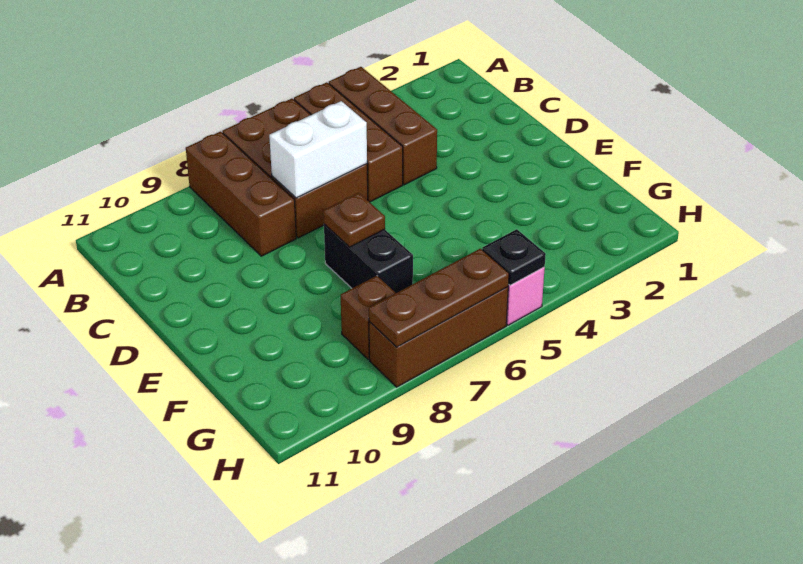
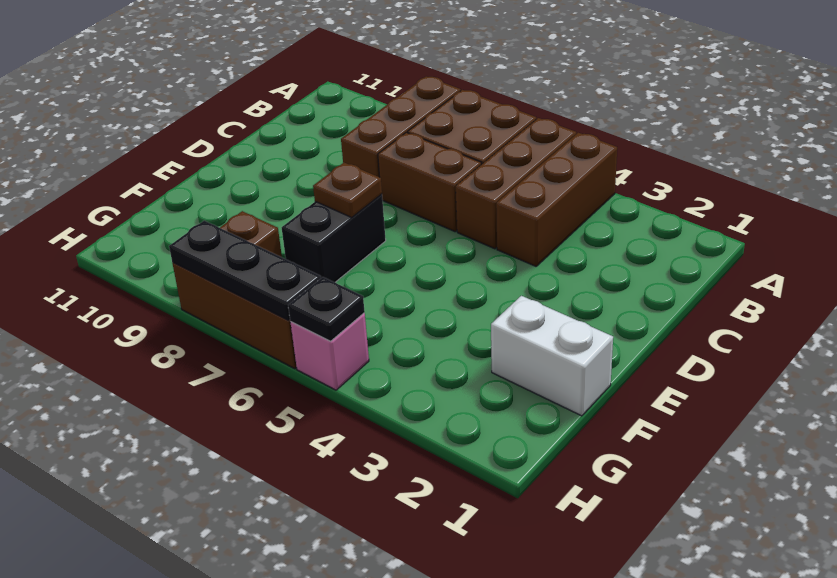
white brick C6:C7 level 2 -> white brick F1:F2 level 1
brown plate H6:H8 level 2 -> black plate H6:H8 level 2

